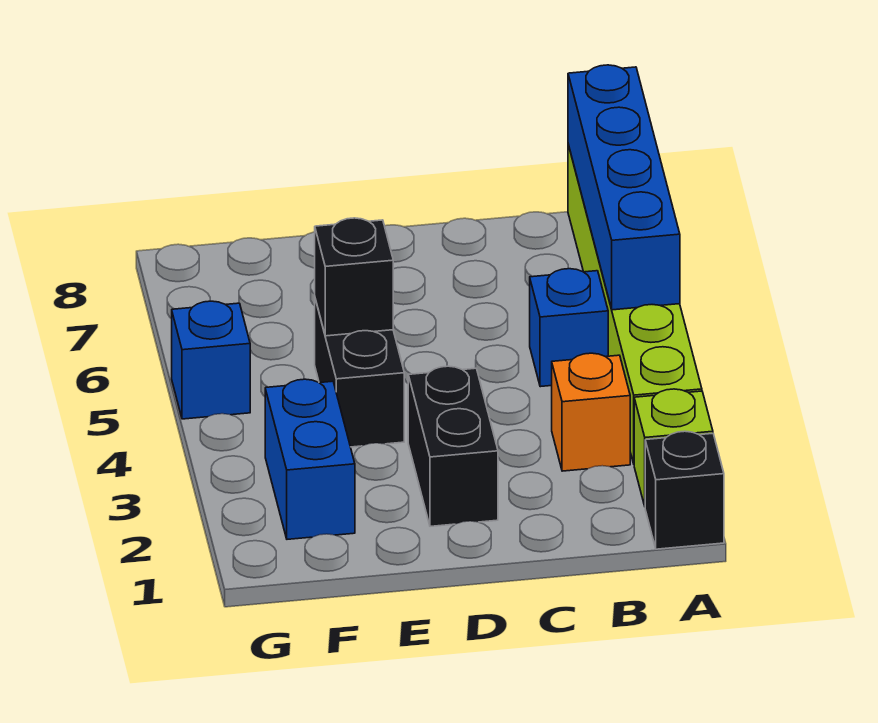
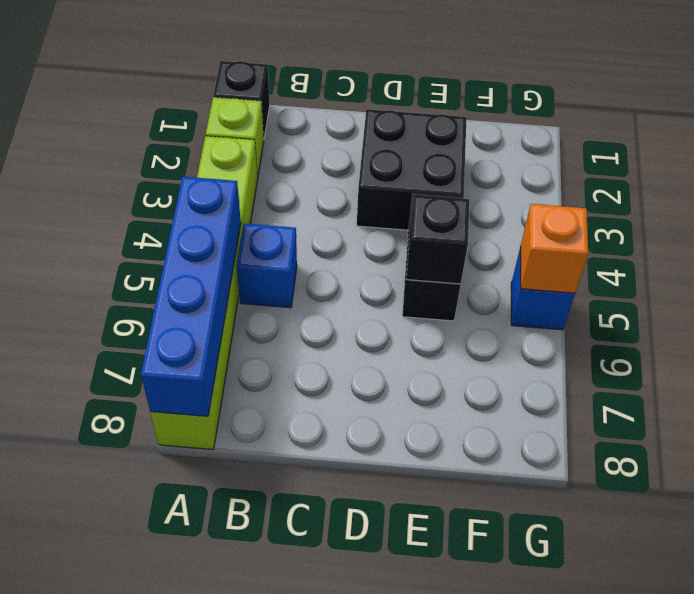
orange brick B3 level 1 -> orange brick G5 level 2
black brick D2:D3 level 1 -> black brick D2:E3 level 1
blue brick F2:F3 level 1 -> none

